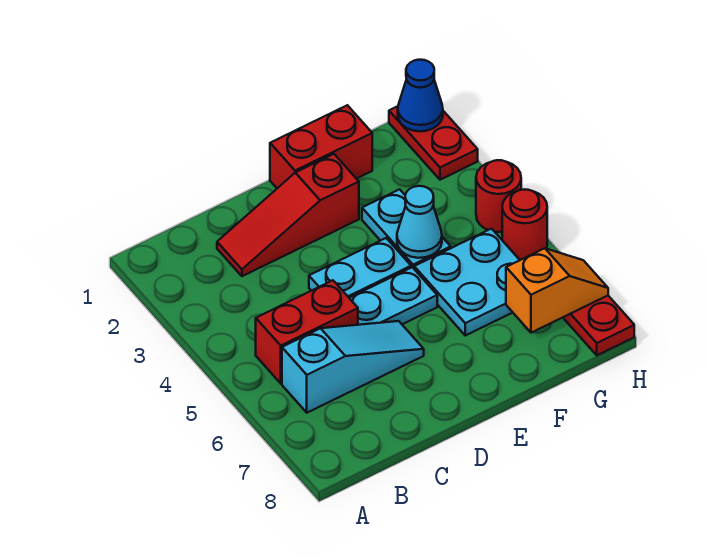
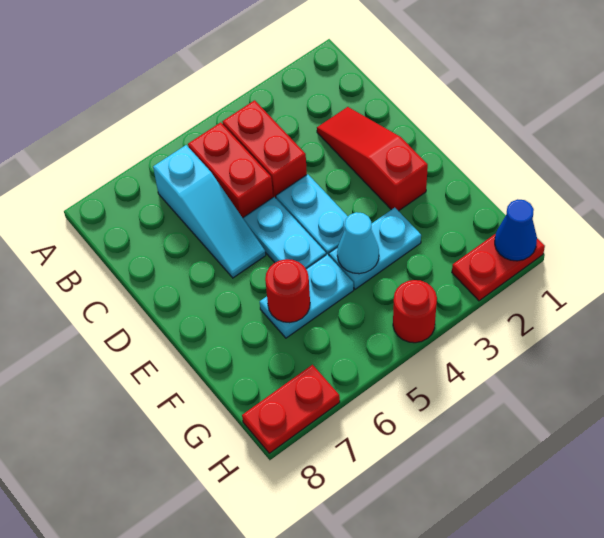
red brick E1:F1 level 1 -> red brick B4:C4 level 1
cyan plate F5:G6 level 1 -> cyan plate F5:F6 level 1
orange slope G7:H7 level 2 top G -> none
red round brick H5 level 1 -> red round brick F6 level 2

